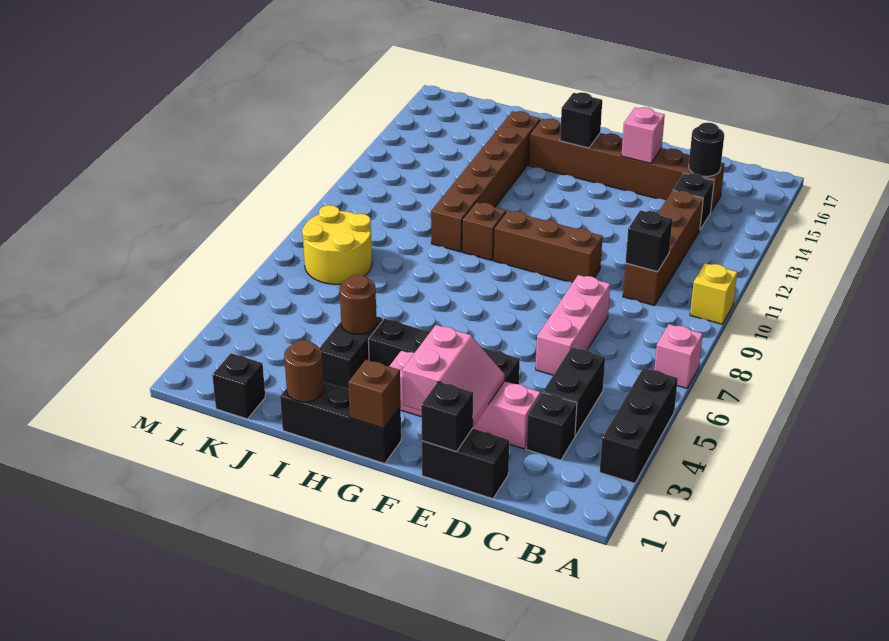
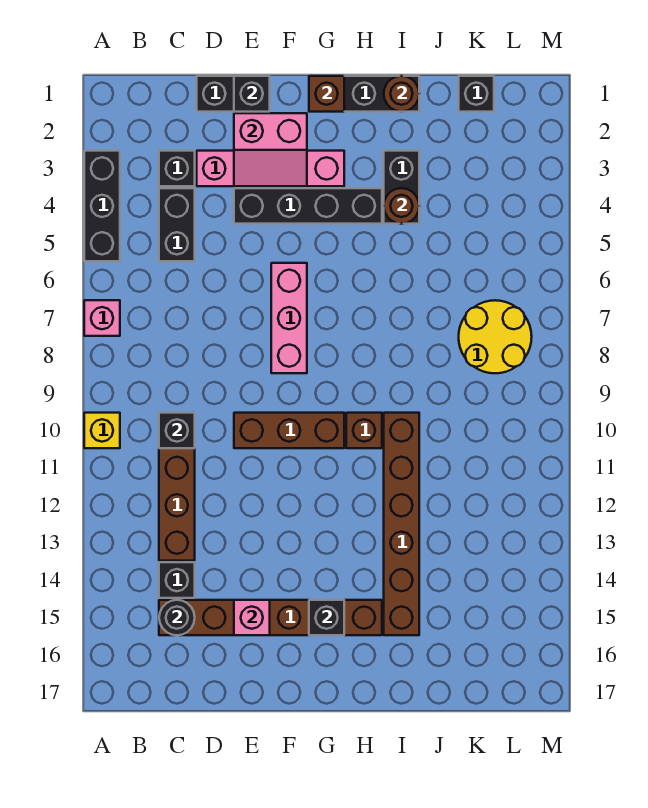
pink brick D6:D8 level 1 -> pink brick F6:F8 level 1
pink slope E2:F3 level 2 top F -> pink slope E2:F3 level 2 top 2

